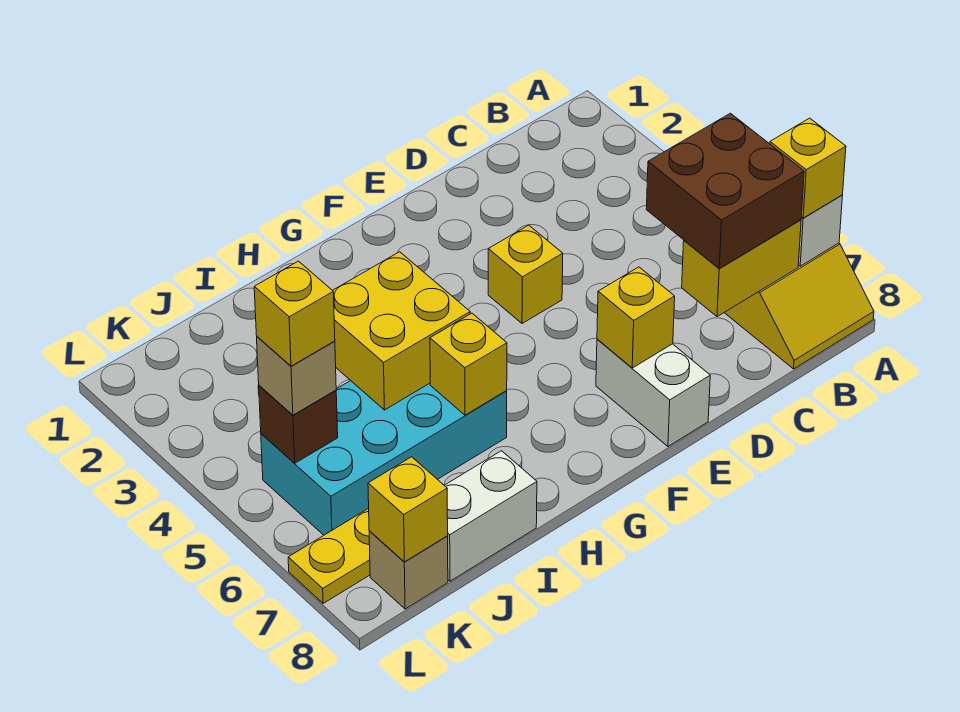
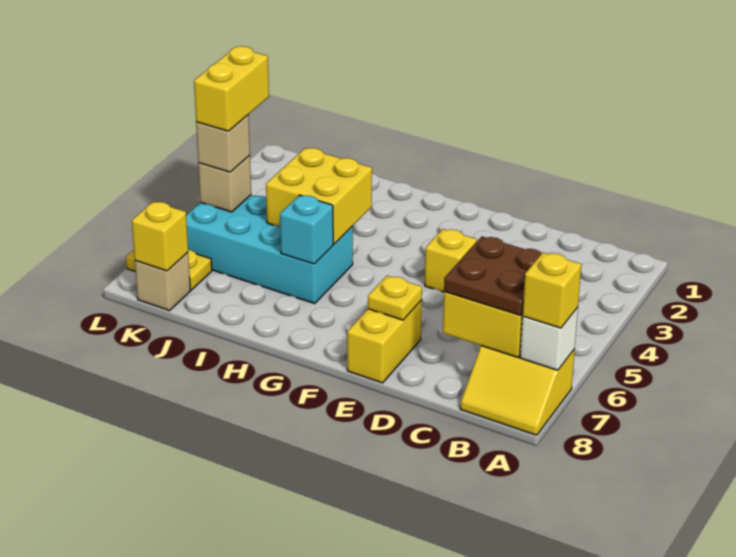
brown brick B6:C7 level 3 -> brown plate B6:C7 level 3
white brick E7:E8 level 1 -> yellow brick E7:E8 level 1
yellow brick E7 level 2 -> yellow plate E7 level 2
yellow brick H6 level 2 -> cyan brick H6 level 2
white brick I8:J8 level 1 -> none
brown brick K5 level 2 -> tan brick K5 level 2
yellow brick K5 level 4 -> yellow brick K4:K5 level 4

